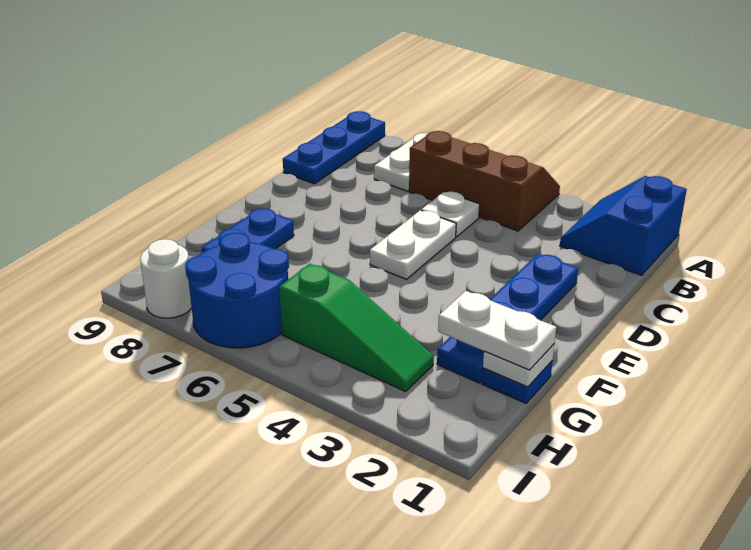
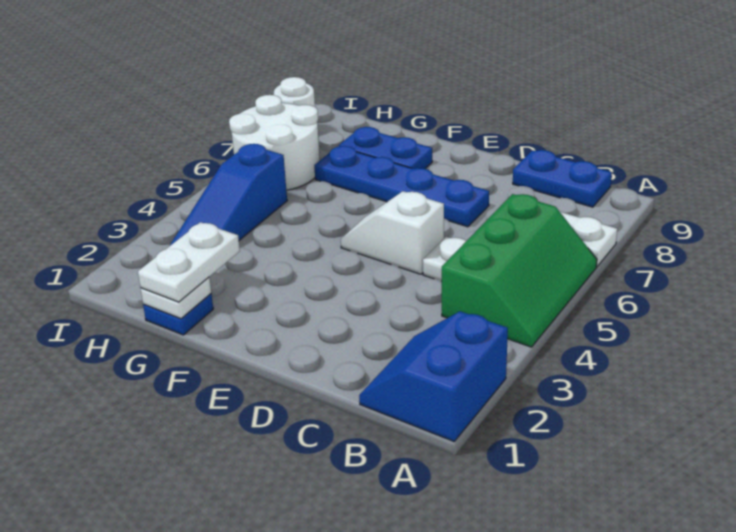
blue slope A1:B2 level 1 top 1 -> blue slope A1:B2 level 1 top A
brown slope A4:B6 level 1 top B -> green slope A4:B6 level 1 top B
blue plate A9:C9 level 1 -> blue plate B9:C9 level 1
blue plate D2:G2 level 1 -> blue plate D7:G7 level 1
white plate D5:E5 level 1 -> white slope D5:E5 level 1 top D
green slope H3:H5 level 1 top 5 -> blue slope H3:H5 level 1 top 5
blue round brick H6:I7 level 1 -> white round brick H6:I7 level 1

